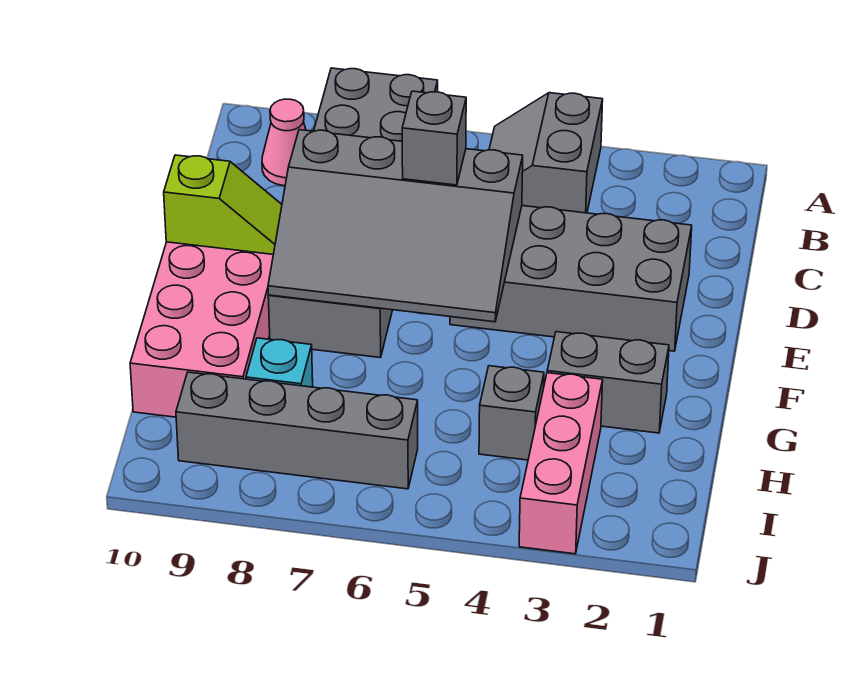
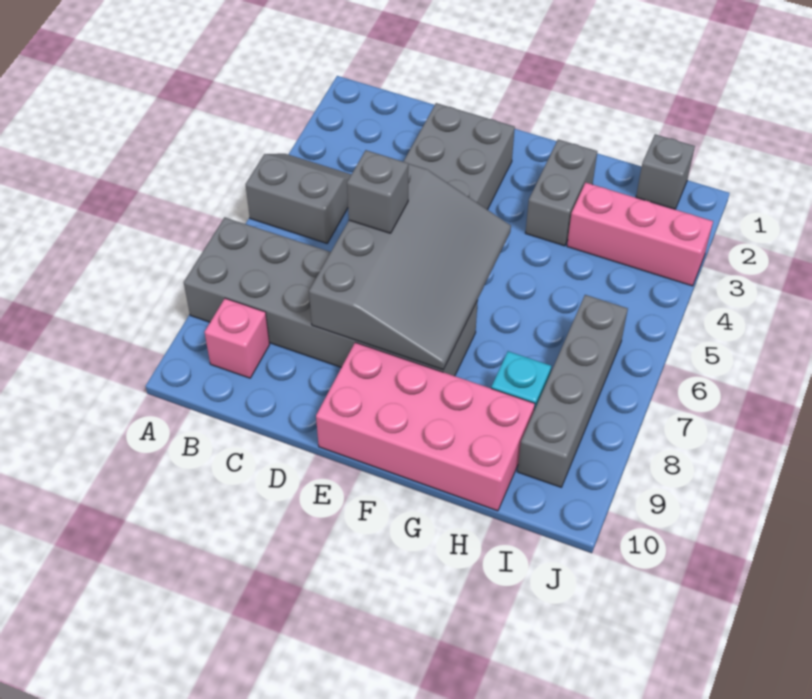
grey slope A4:B5 level 1 top 4 -> grey slope A4:B5 level 1 top 5
pink cone B9 level 1 -> pink brick B9 level 1
lime slope E9:E10 level 2 top 10 -> none
grey brick H4 level 1 -> grey brick I1 level 1

